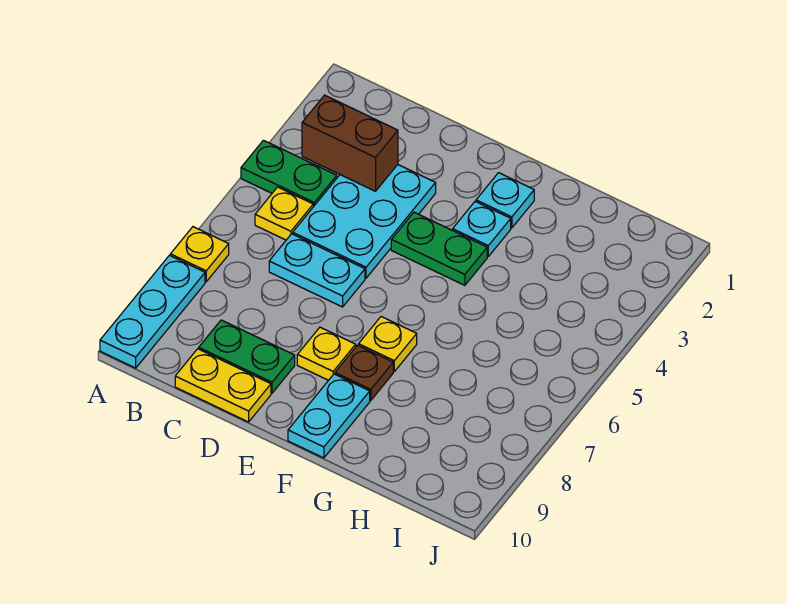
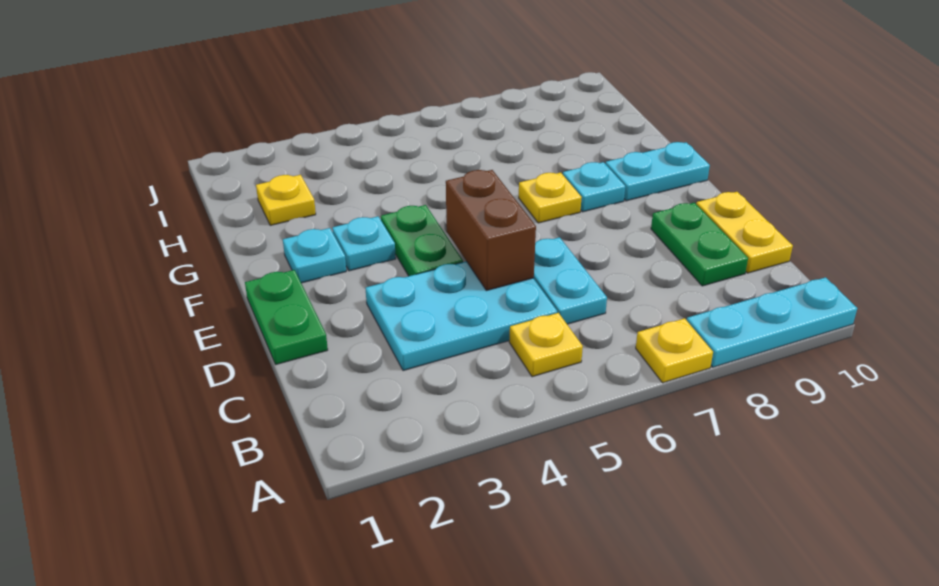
green plate A4:B4 level 1 -> green plate D1:E1 level 1
brown brick B3:C3 level 2 -> brown brick D5:E5 level 2
yellow plate E8 level 1 -> yellow plate H2 level 1
brown plate F8 level 1 -> cyan plate F8 level 1

